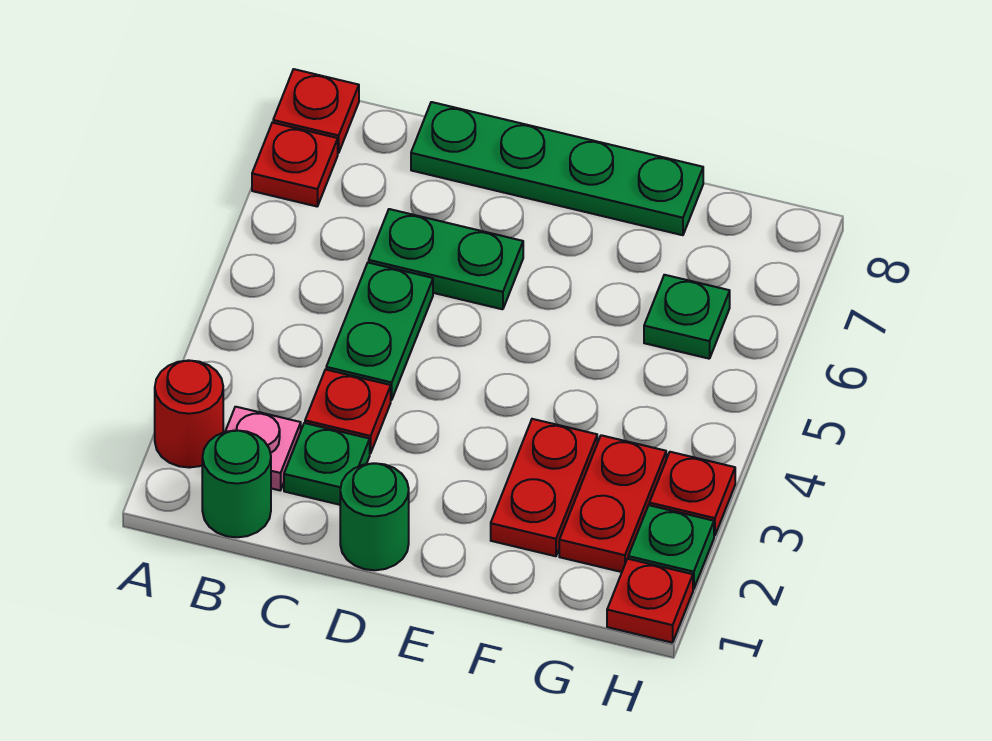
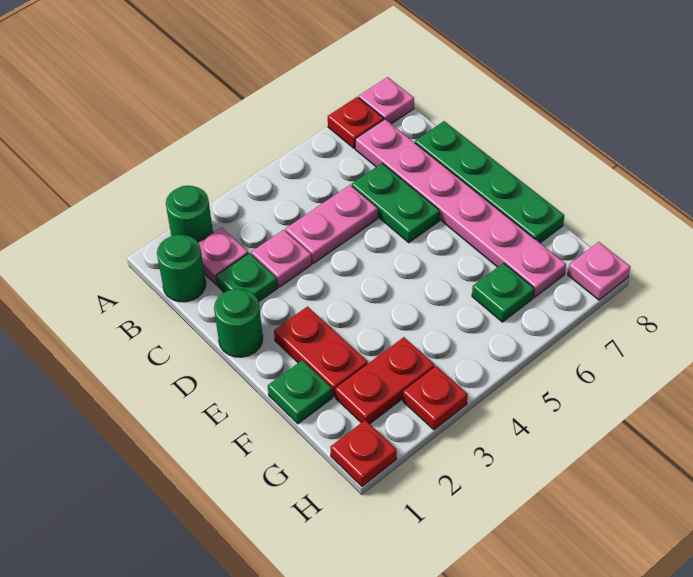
red round brick A2 level 1 -> green round brick A2 level 1
red plate A8 level 1 -> pink plate A8 level 1
none -> pink plate B7:G7 level 1
red plate C3 level 1 -> pink plate C3 level 1
green plate C4:C5 level 1 -> pink plate C4:C5 level 1
red plate F2:F3 level 1 -> red plate E2:F2 level 1
green plate H2 level 1 -> green plate F1 level 1
none -> pink plate H8 level 1

